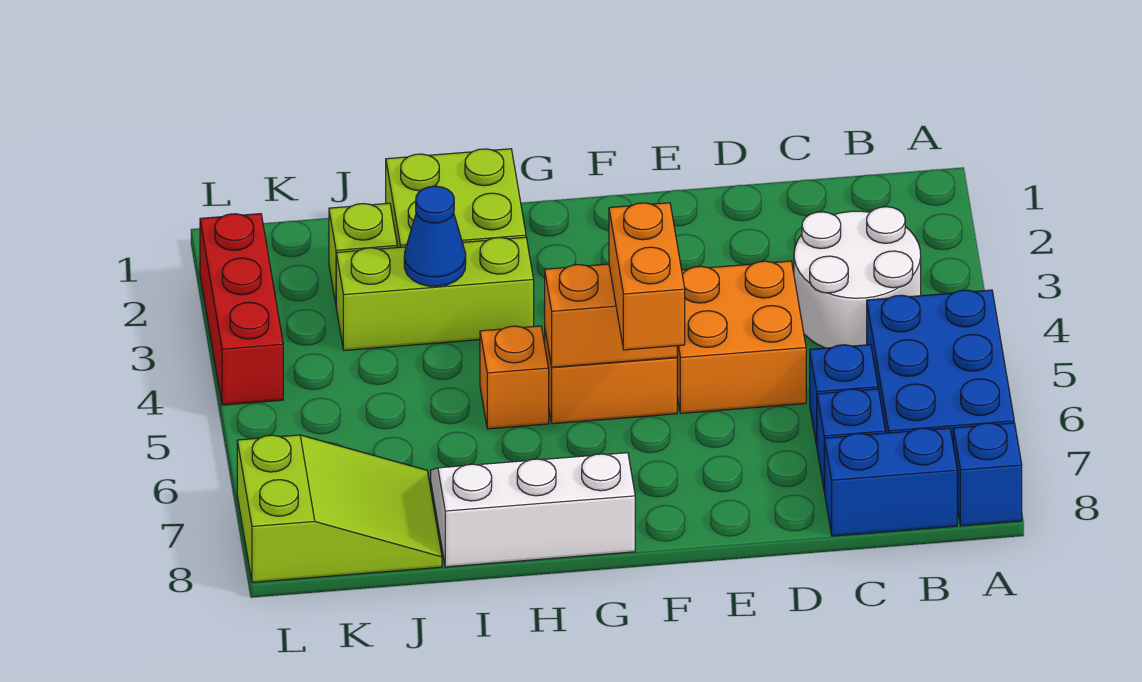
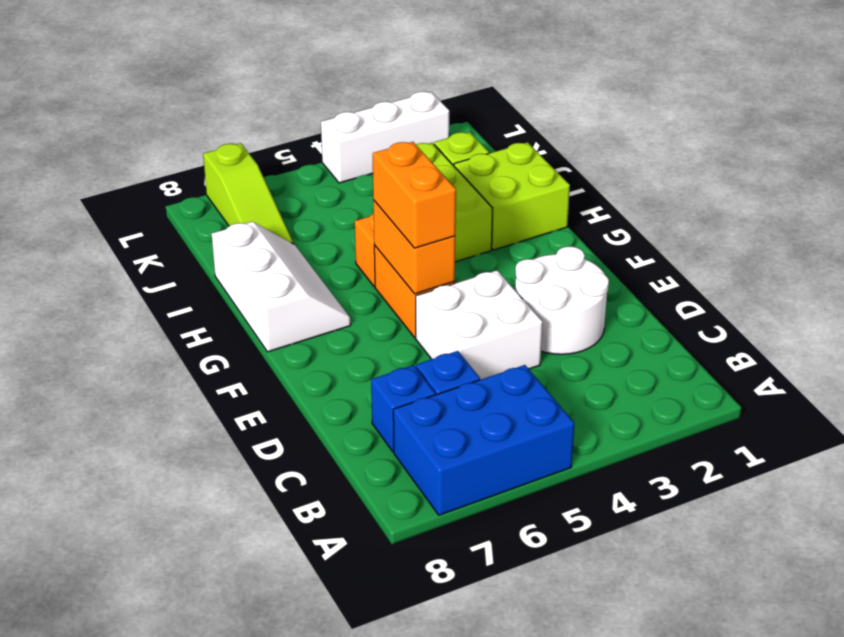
blue brick A8 level 1 -> none
white round brick B3:C4 level 1 -> white round brick D2:E3 level 1
blue brick B8:C8 level 1 -> none
orange brick D4:E5 level 1 -> white brick D4:E5 level 1
orange brick F5:F6 level 3 -> orange brick F5:G5 level 3
blue cone I3 level 2 -> none
lime slope J7:L8 level 1 top L -> lime slope J7:L7 level 1 top L
red brick L2:L4 level 1 -> white brick L2:L4 level 1

